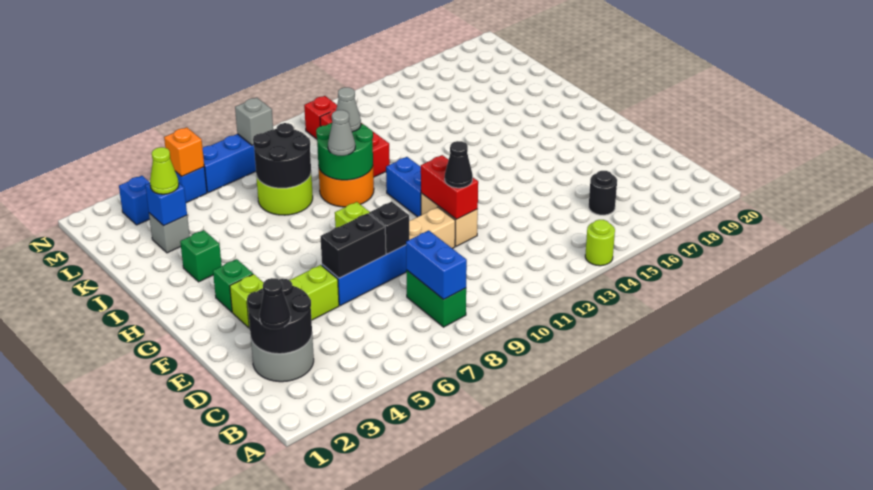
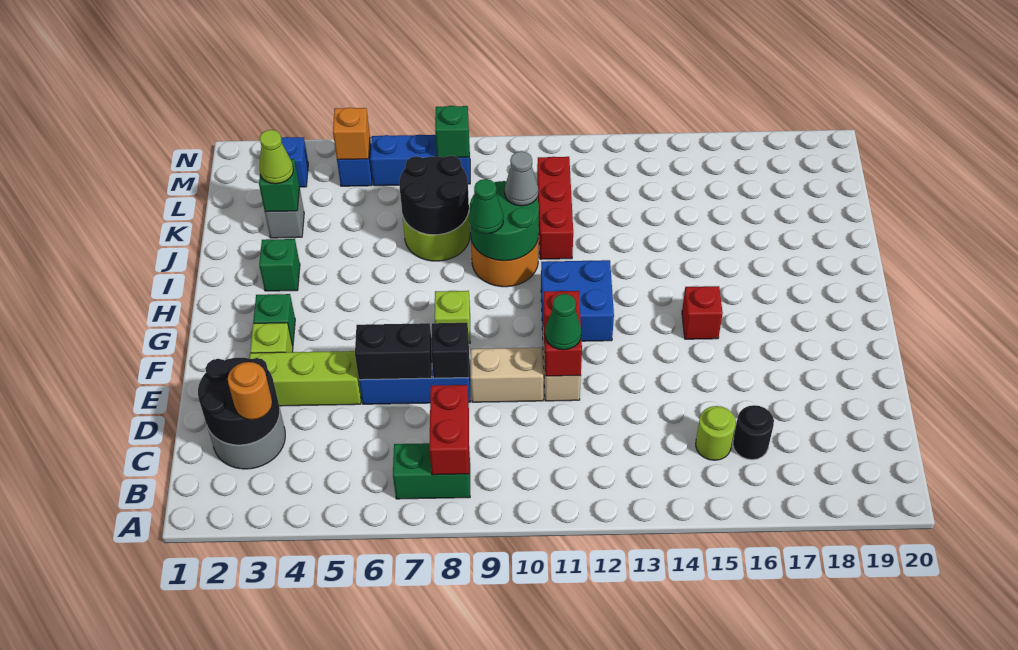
lime round brick A14 level 1 -> lime round brick C15 level 1
green brick B8:C8 level 1 -> green brick B7:B8 level 1
blue brick B8:C8 level 2 -> red brick B8:C8 level 2
black cone C2 level 3 -> none
none -> orange round brick C3 level 3
black cone E11 level 3 -> green cone E11 level 3
blue brick G11:H11 level 1 -> blue brick G11:H12 level 1
grey cone I9 level 3 -> green cone I9 level 3
blue brick K3 level 2 -> green brick K3 level 2
grey brick M8 level 2 -> green brick M8 level 2
red brick M11 level 1 -> red brick G15 level 1

